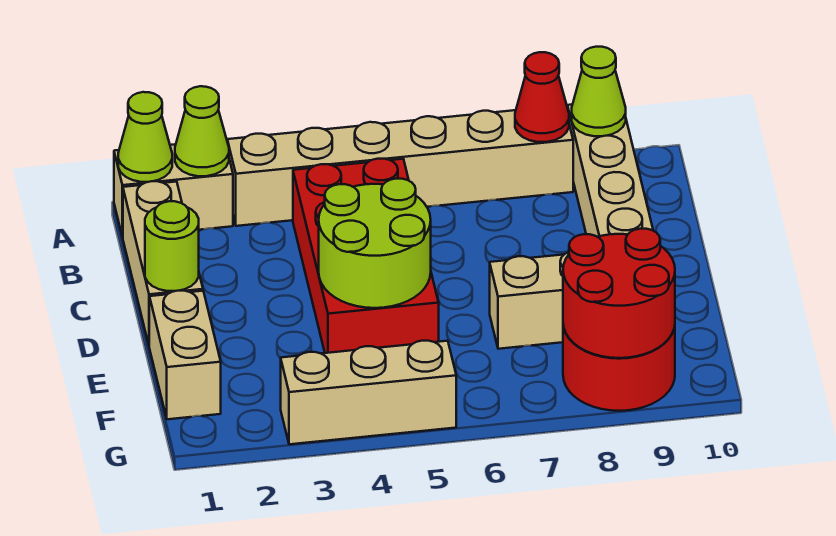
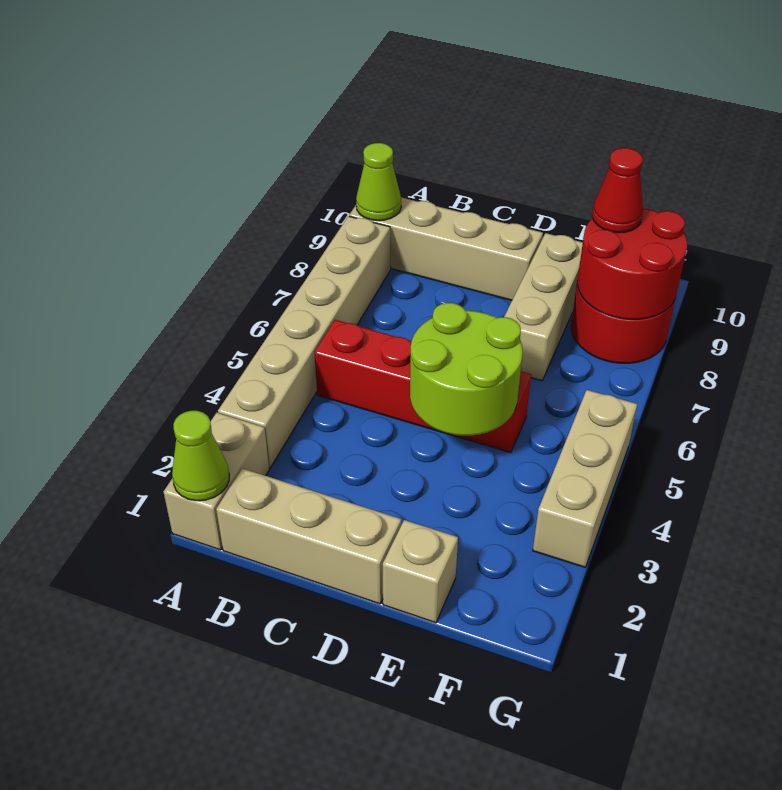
lime cone A2 level 2 -> none
red cone A8 level 2 -> red cone F9 level 3
red brick B4:E5 level 1 -> red brick B5:E5 level 1
lime round brick D1 level 2 -> none
tan brick E1:F1 level 1 -> tan brick E1 level 1

